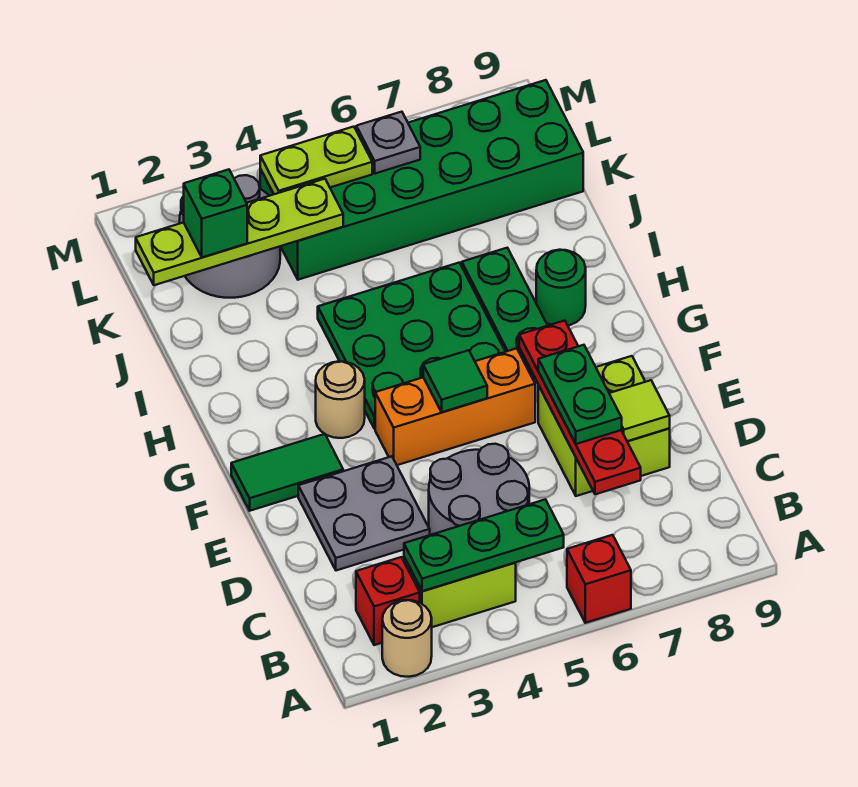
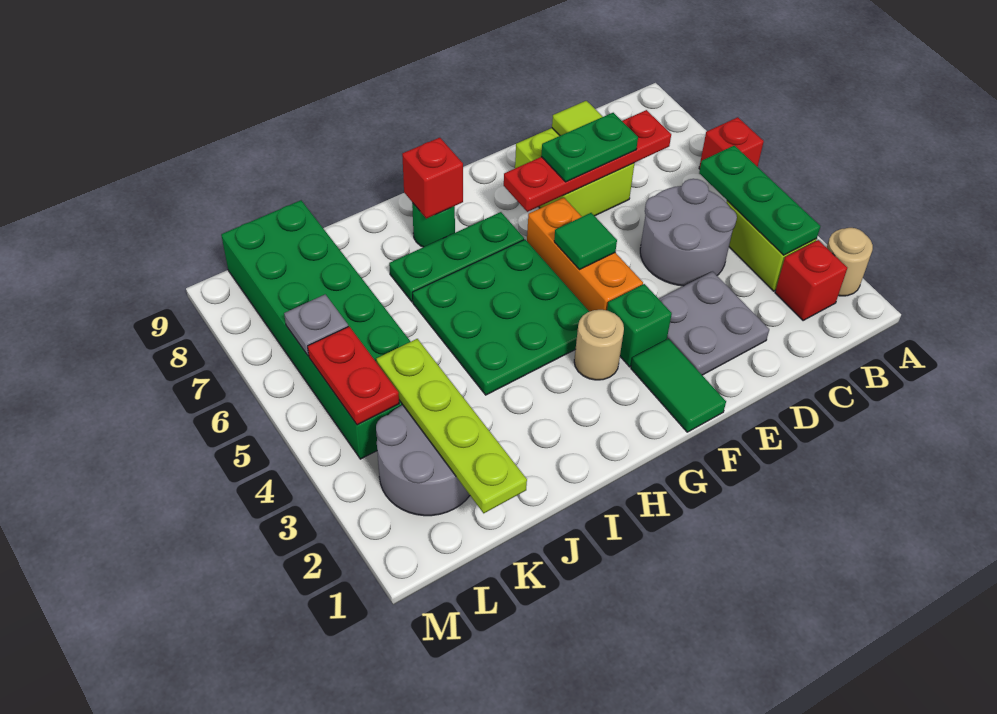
none -> red brick H8 level 2
green brick K2 level 3 -> green brick F3 level 1
lime plate L4:L5 level 2 -> red plate L4:L5 level 2

